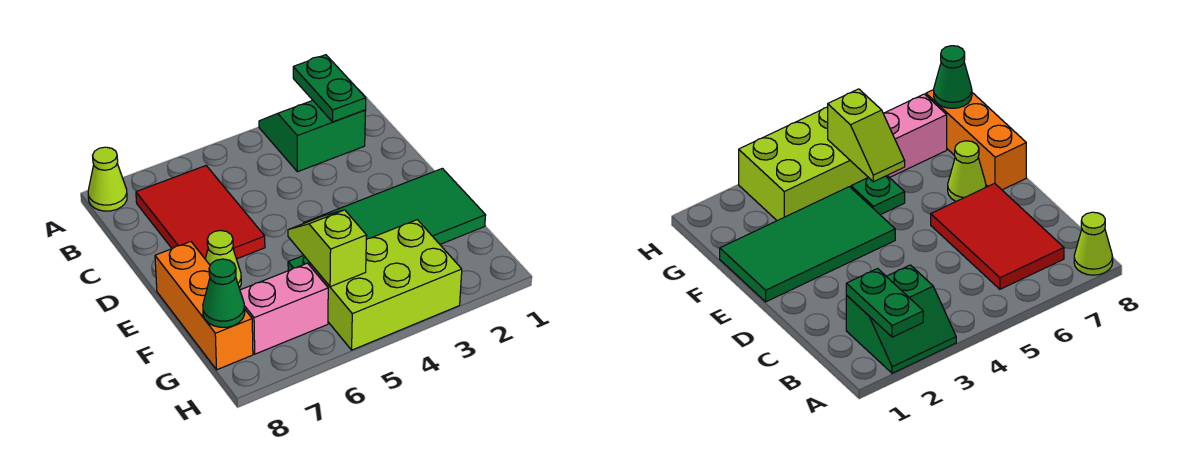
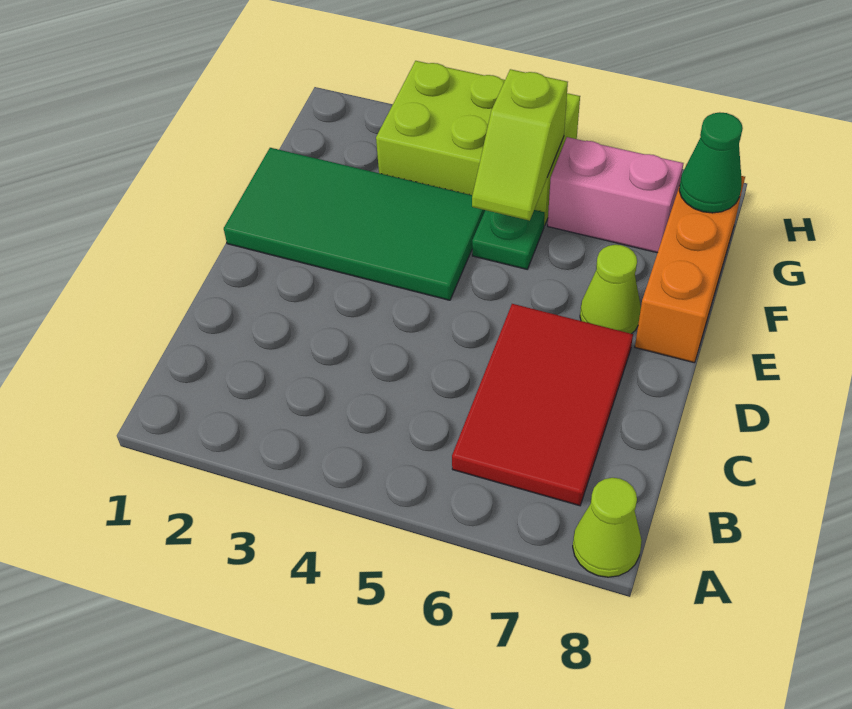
green slope A2:B3 level 1 top B -> none
green plate A2:B2 level 2 -> none

